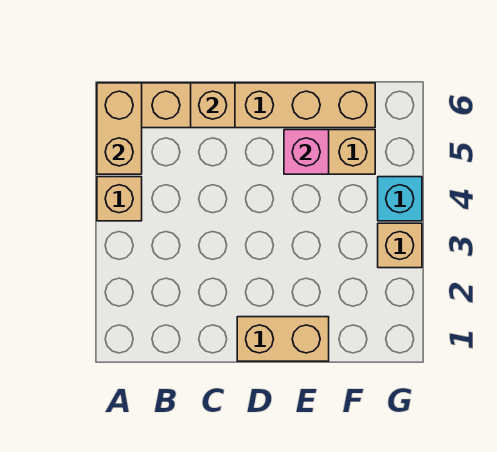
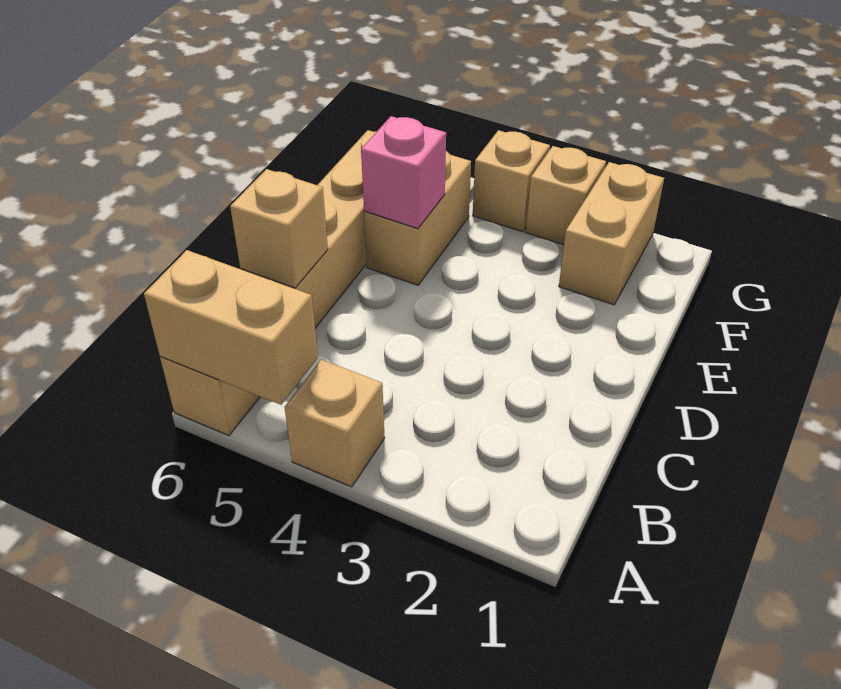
tan brick D1:E1 level 1 -> tan brick F2:G2 level 1
cyan brick G4 level 1 -> tan brick G4 level 1

